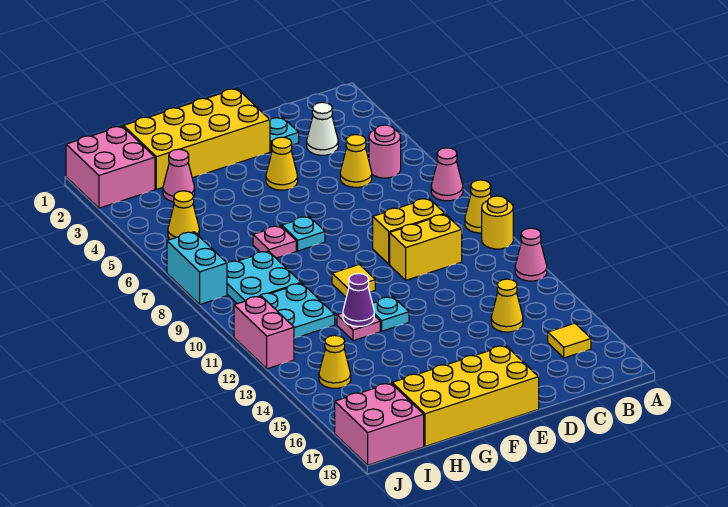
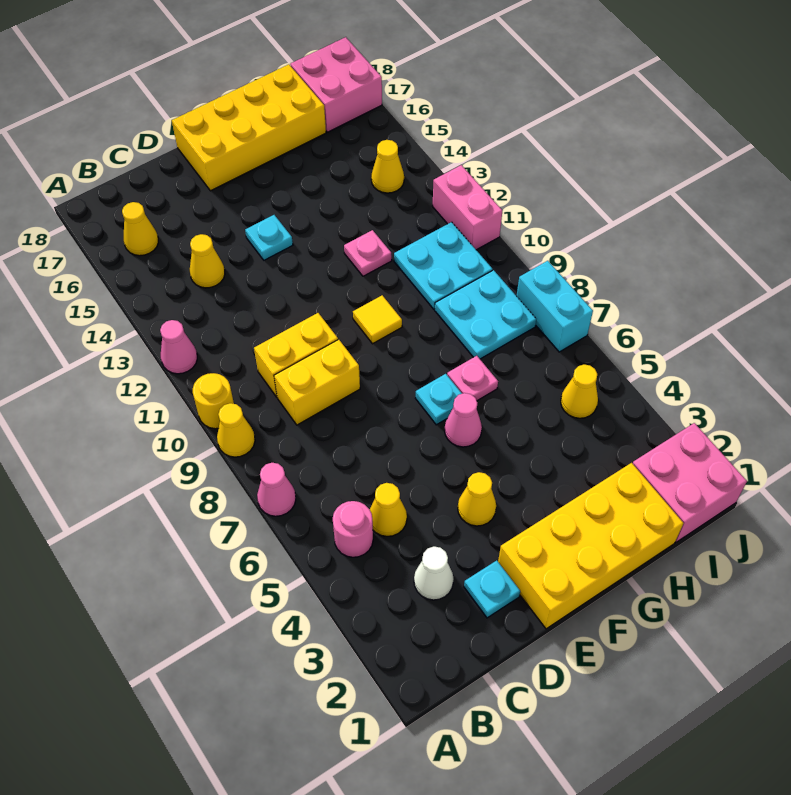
yellow tile B16 level 1 -> yellow cone B16 level 1
cyan plate F12 level 1 -> cyan plate E14 level 1
purple cone G12 level 2 -> none
pink cone H3 level 1 -> pink cone F6 level 1

